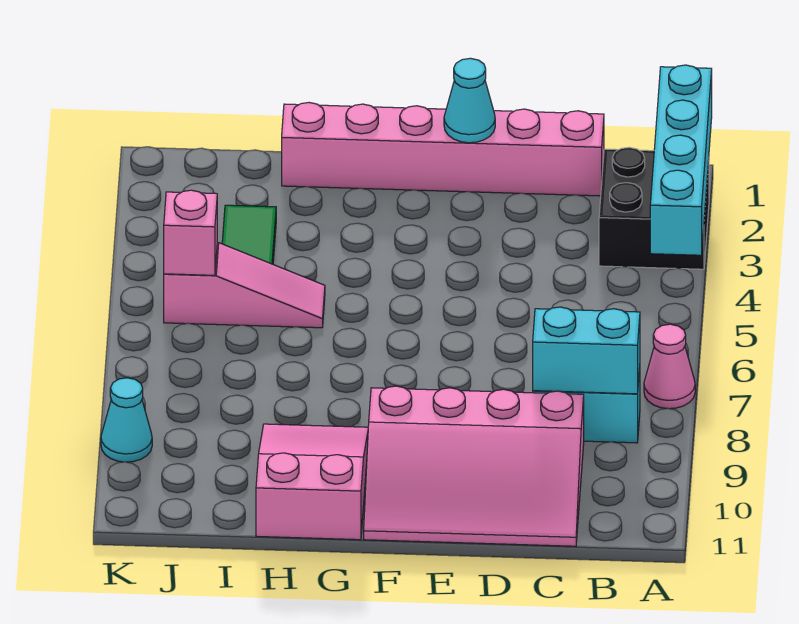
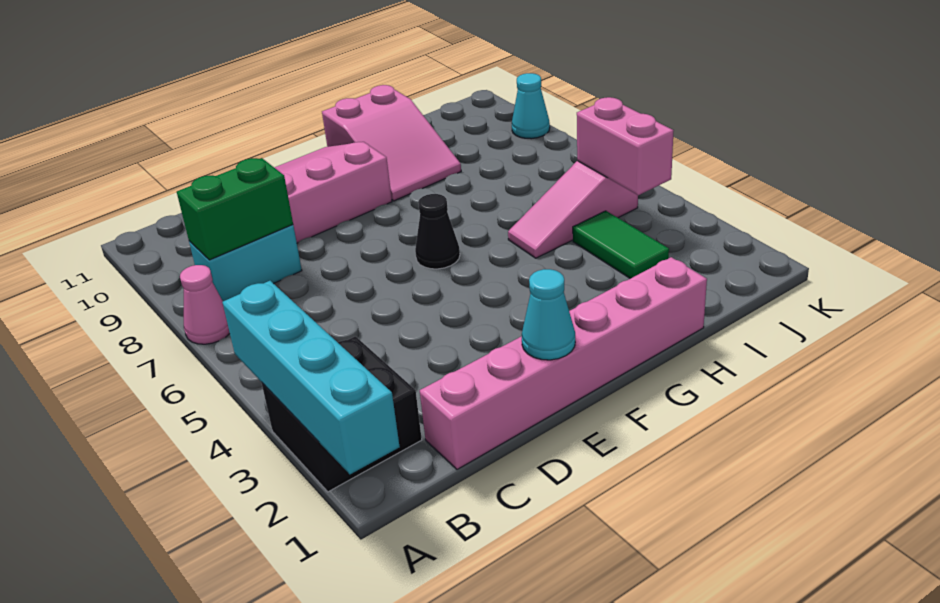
cyan brick B8:C8 level 2 -> green brick B8:C8 level 2
none -> black cone F6 level 1
pink brick J5 level 2 -> pink brick J4:J5 level 2

